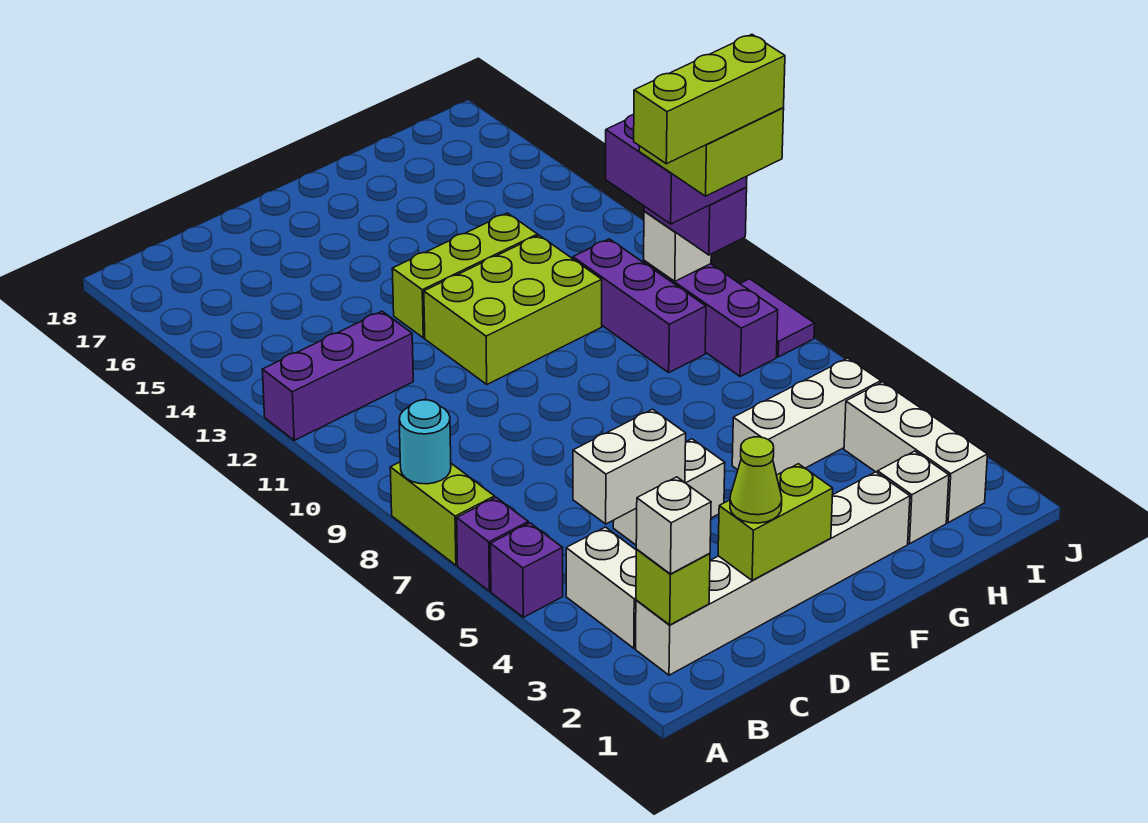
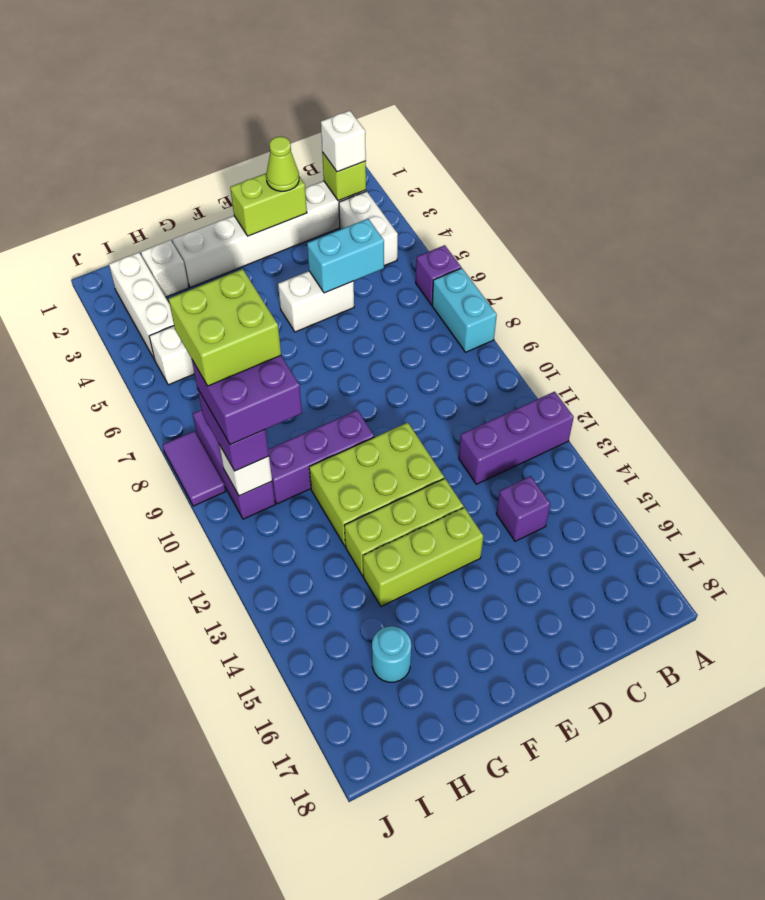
purple brick A5 level 1 -> purple brick C14 level 1
lime brick A7:A8 level 1 -> cyan brick A7:A8 level 1
cyan round brick A8 level 2 -> cyan round brick H16 level 1
white brick C5:D5 level 2 -> cyan brick C5:D5 level 2
lime brick G8:I8 level 6 -> lime brick E14:G14 level 1
purple brick H9:H11 level 1 -> purple brick F10:H10 level 1

